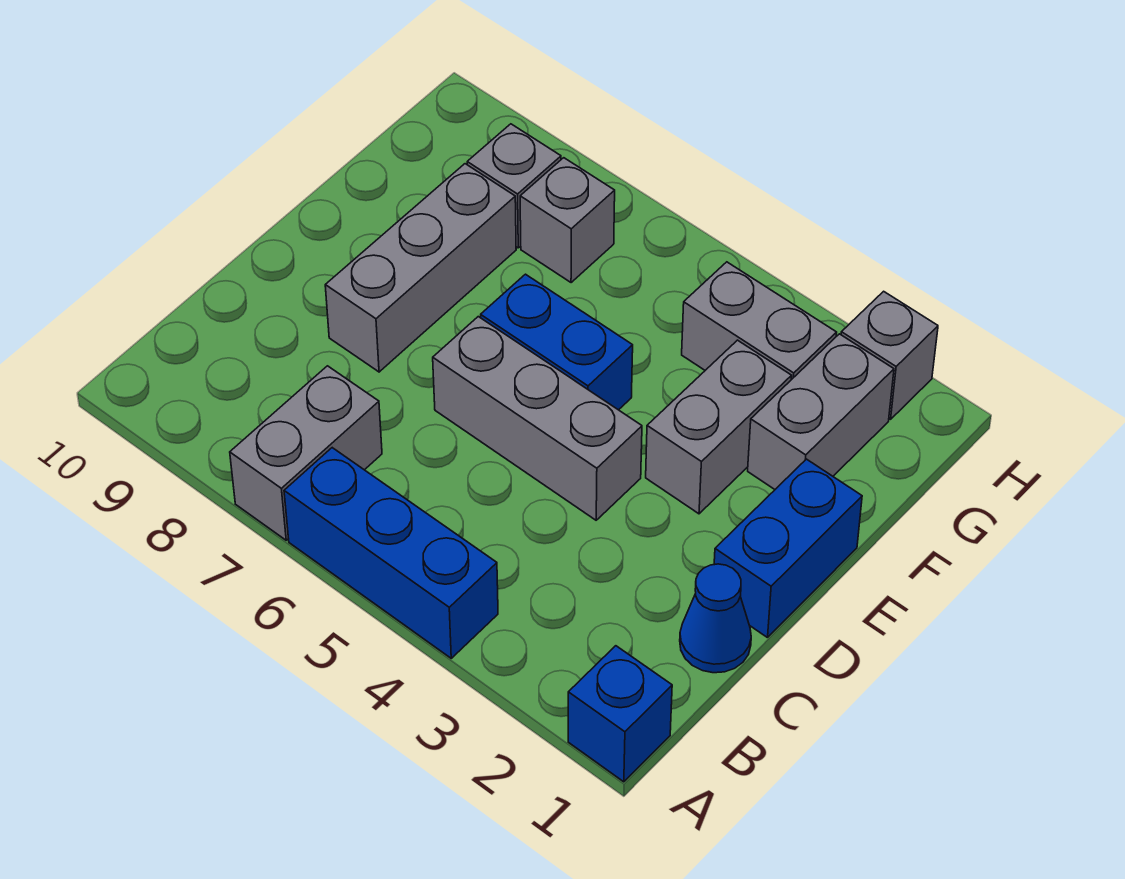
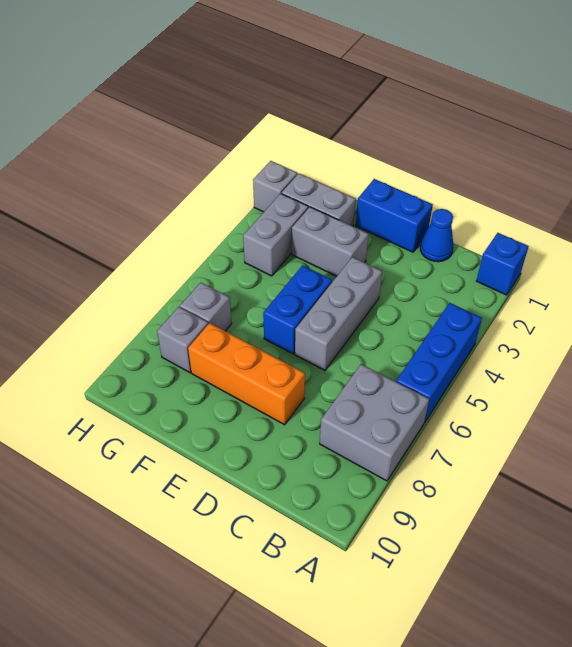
grey brick A7:B7 level 1 -> grey brick A7:B8 level 1
grey brick D8:F8 level 1 -> orange brick D8:F8 level 1

